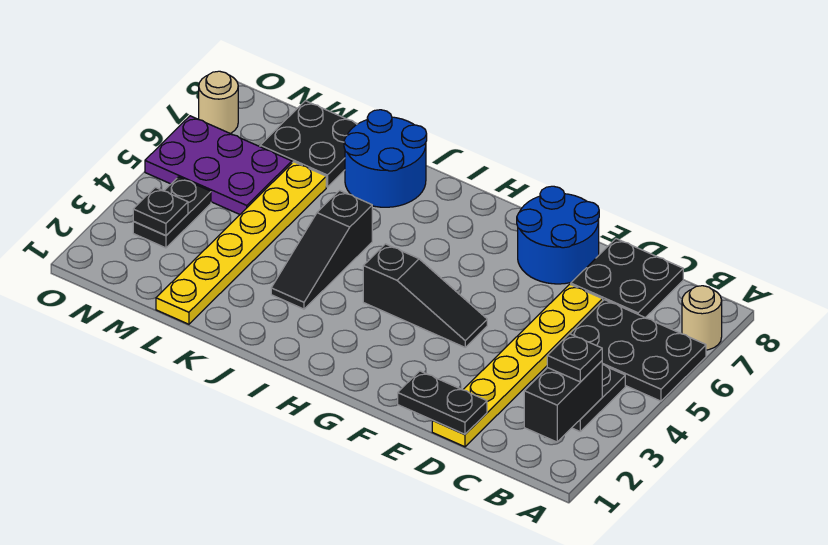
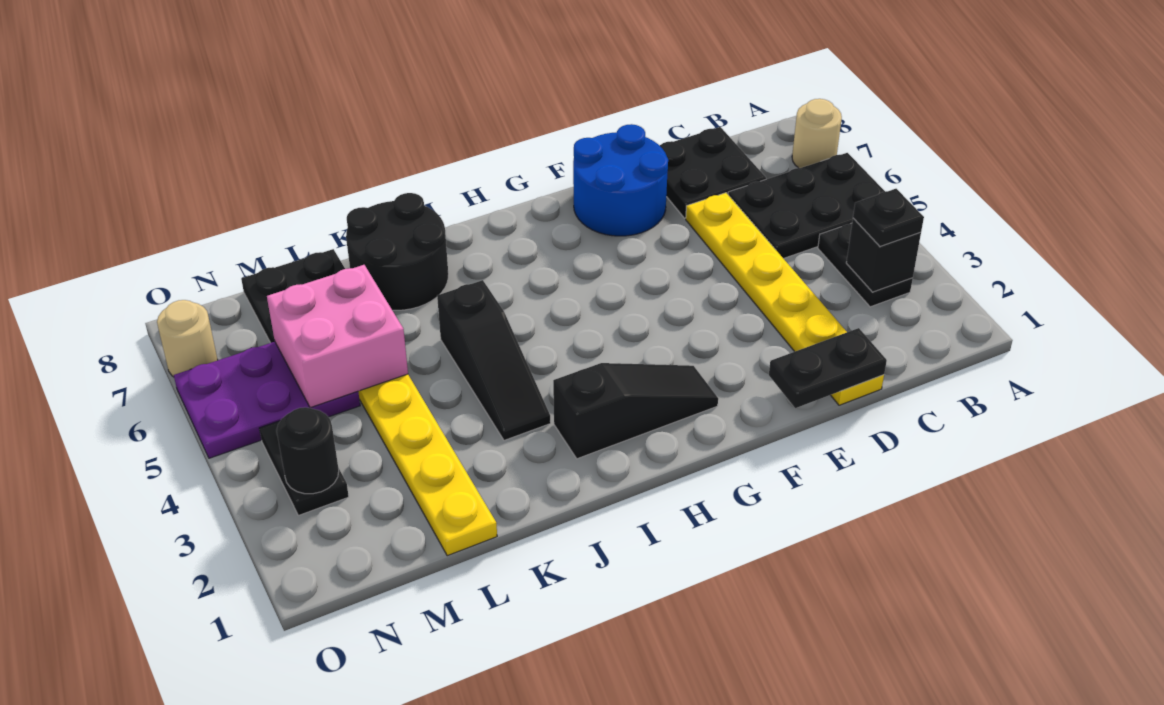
black brick B2:B3 level 2 -> black brick B3 level 2
black slope F4:H4 level 1 top H -> black slope G2:I2 level 1 top I
blue round brick J7:K8 level 1 -> black round brick J7:K8 level 1
none -> pink brick L5:M6 level 2
black plate N3 level 2 -> black round brick N3 level 2

